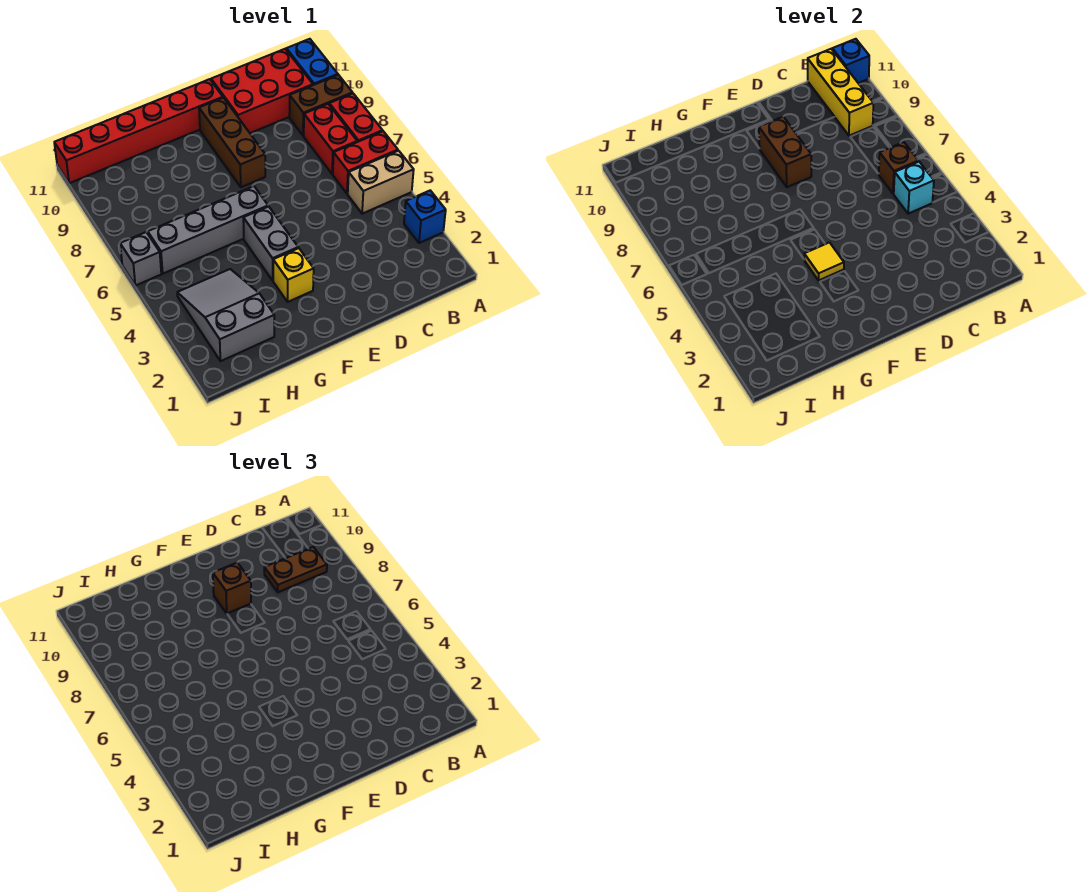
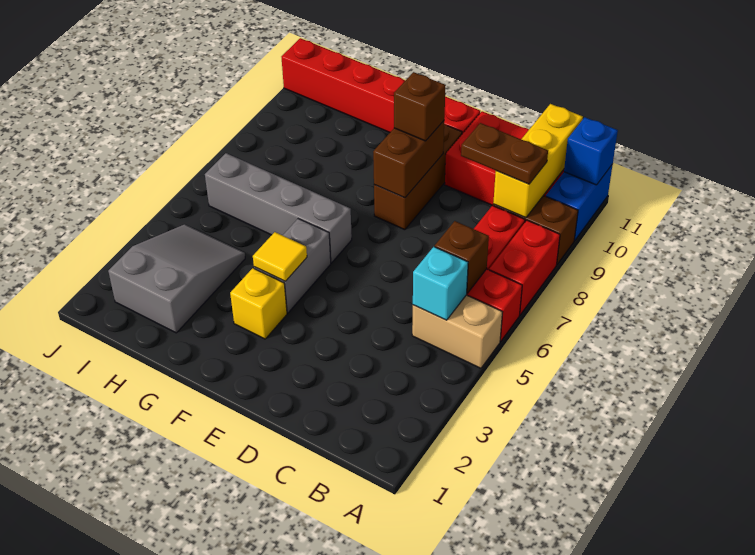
blue brick A3 level 1 -> none
grey brick J6 level 1 -> none

